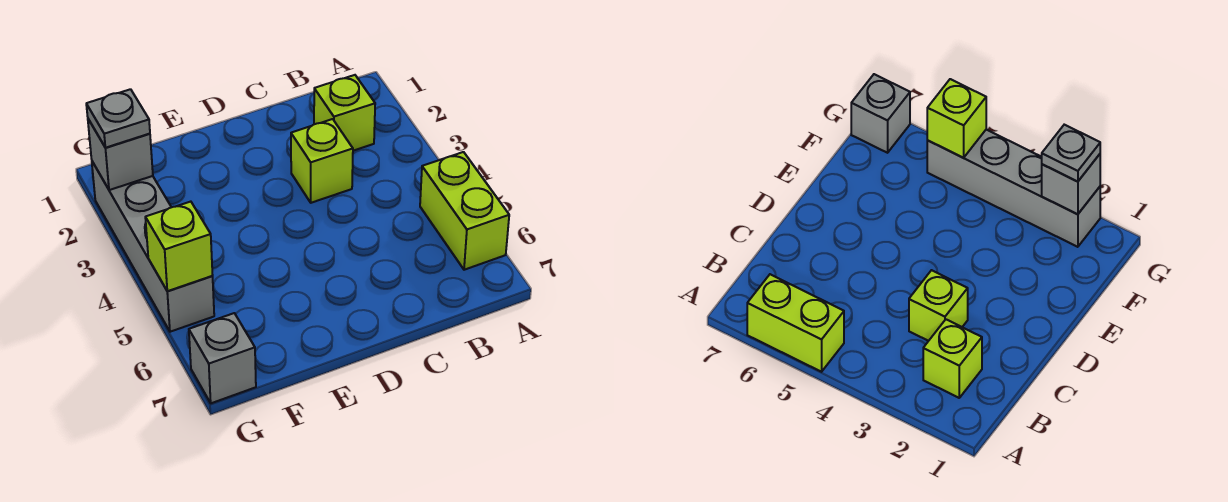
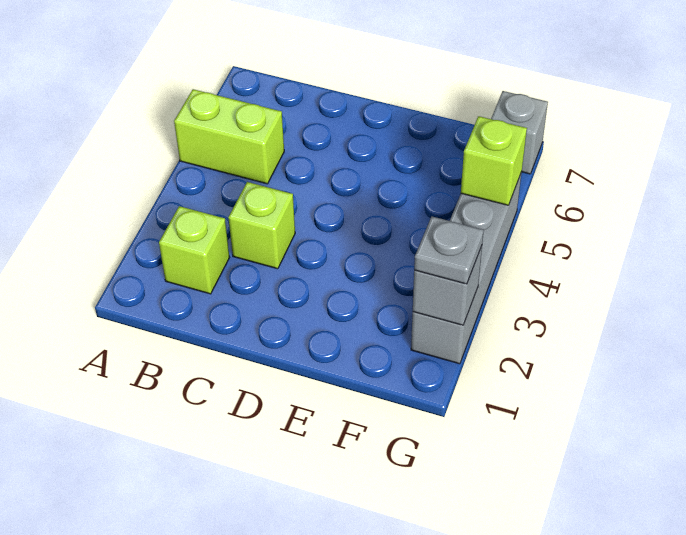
lime brick A5:A6 level 1 -> lime brick A5:B5 level 1

